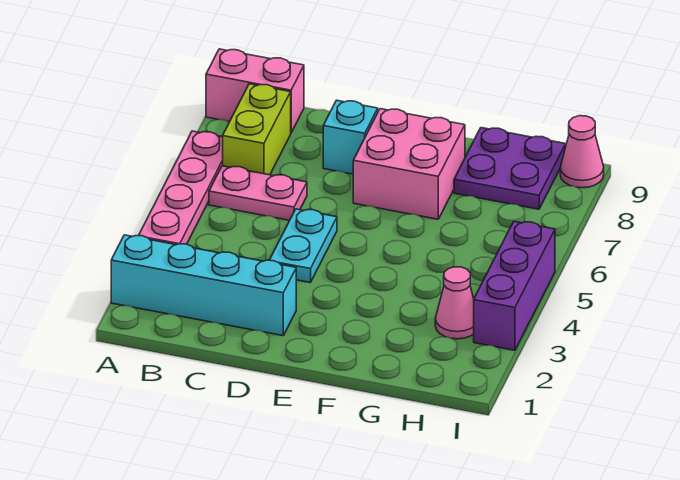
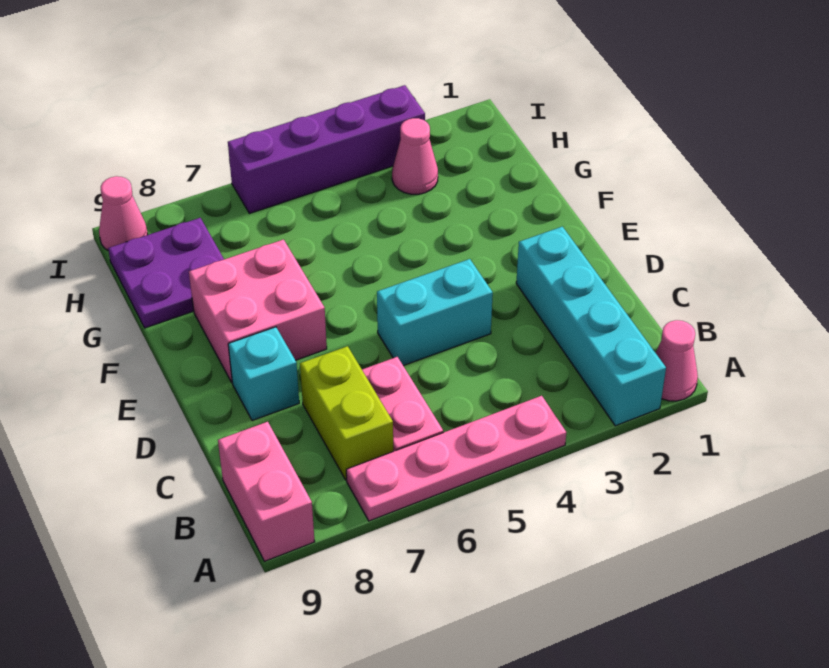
none -> pink cone A1 level 1
lime brick B7:B8 level 1 -> lime brick B7:C7 level 1
cyan plate D4:D5 level 1 -> cyan brick D4:D5 level 1
purple brick I3:I5 level 1 -> purple brick I3:I6 level 1

